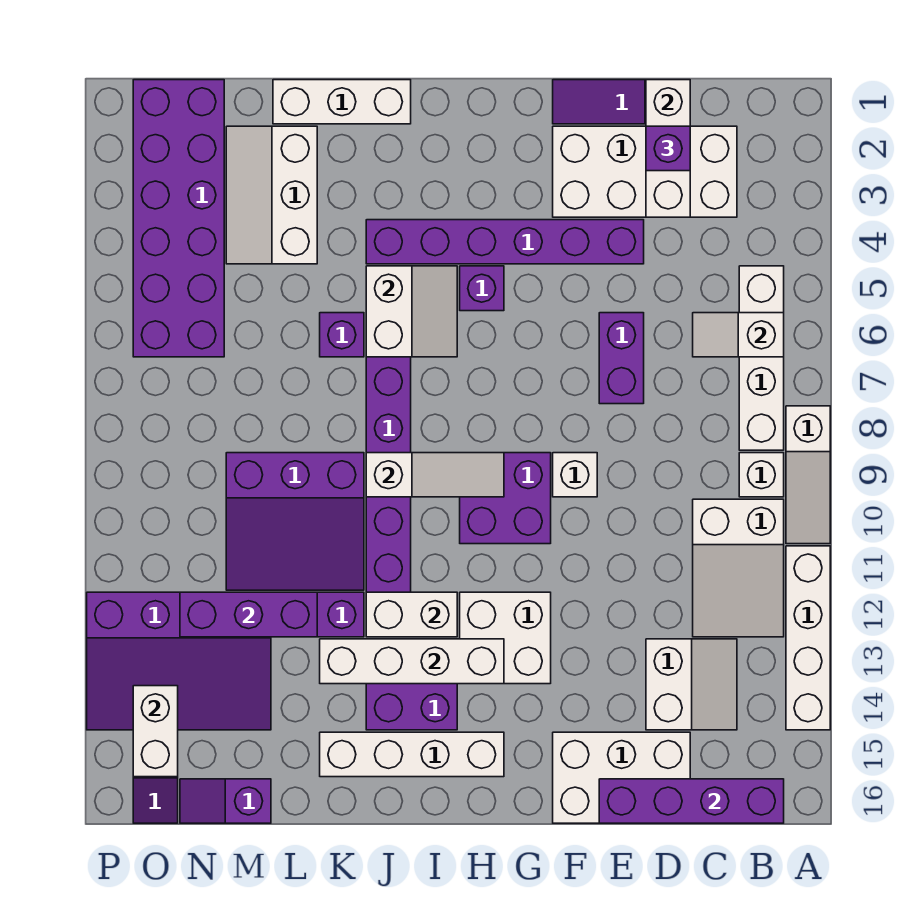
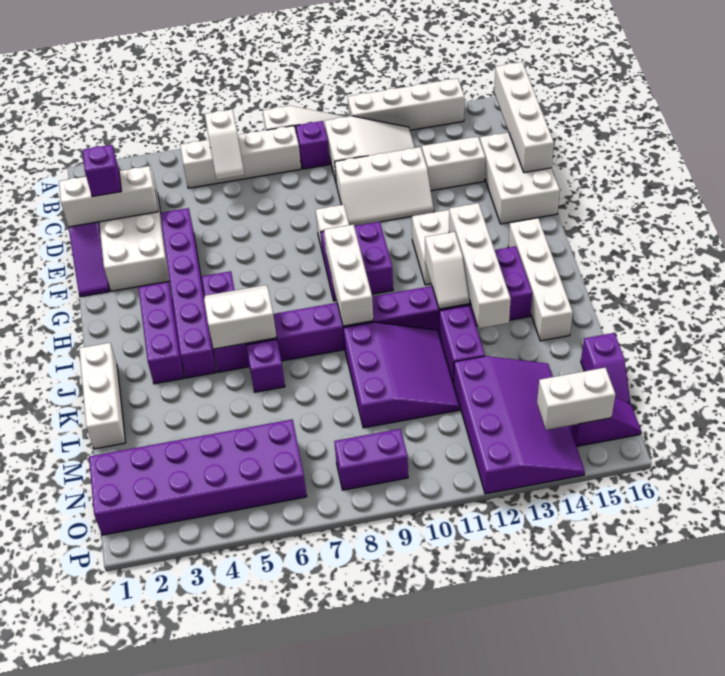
white brick B9 level 1 -> purple brick B9 level 1
purple brick B16:E16 level 2 -> white brick B16:E16 level 2
purple brick E6:E7 level 1 -> purple brick O8:O9 level 1
white slope H9:J9 level 2 top J -> white brick H9:J9 level 2
white brick I12:J12 level 2 -> white slope I12:J12 level 2 top I
white slope L2:M4 level 1 top L -> white slope D10:E12 level 1 top D
purple brick L12:N12 level 2 -> purple brick H3:J3 level 1

